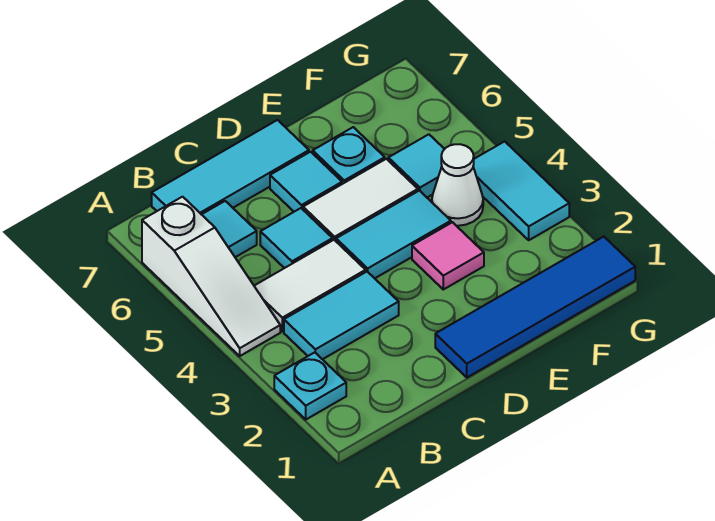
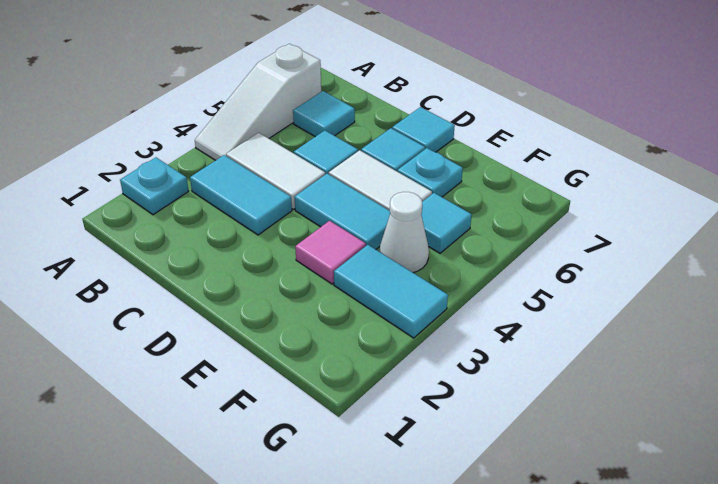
cyan tile B7:D7 level 1 -> cyan tile D7 level 1
blue tile D1:G1 level 1 -> none
cyan tile G3:G4 level 1 -> cyan tile F3:G3 level 1

